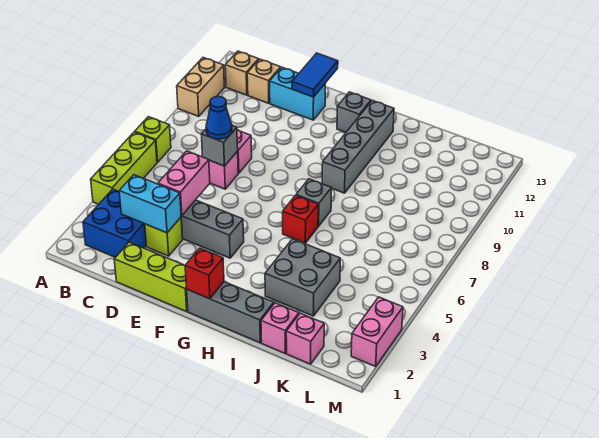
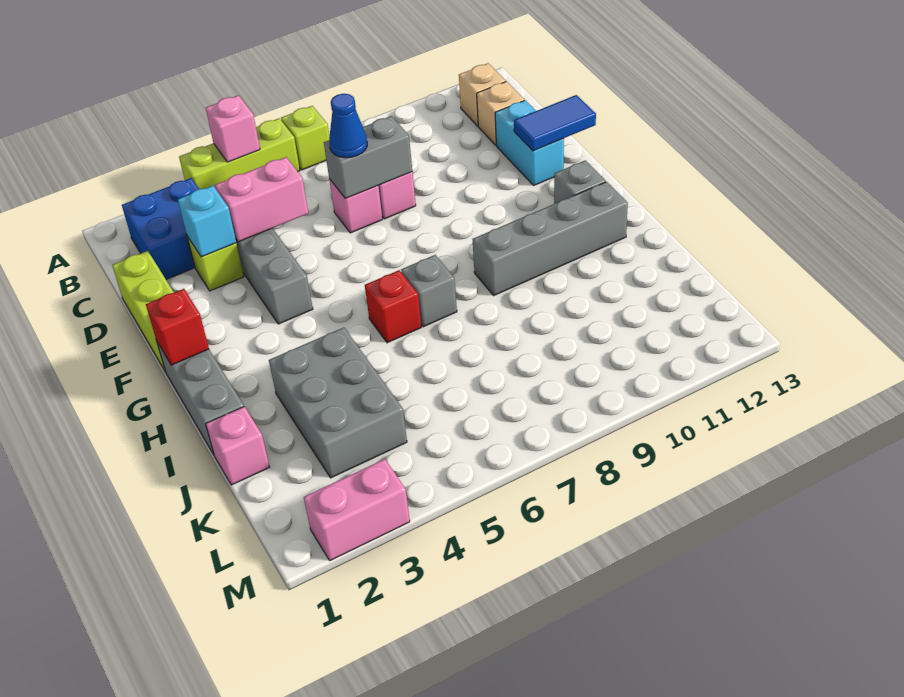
tan brick A10:A11 level 1 -> none
cyan brick C3:D3 level 2 -> cyan brick D3 level 2
grey brick D7 level 2 -> grey brick D7:D8 level 2
grey brick I3:J4 level 1 -> grey brick I3:K4 level 1
pink brick K1 level 1 -> pink brick A5 level 2

